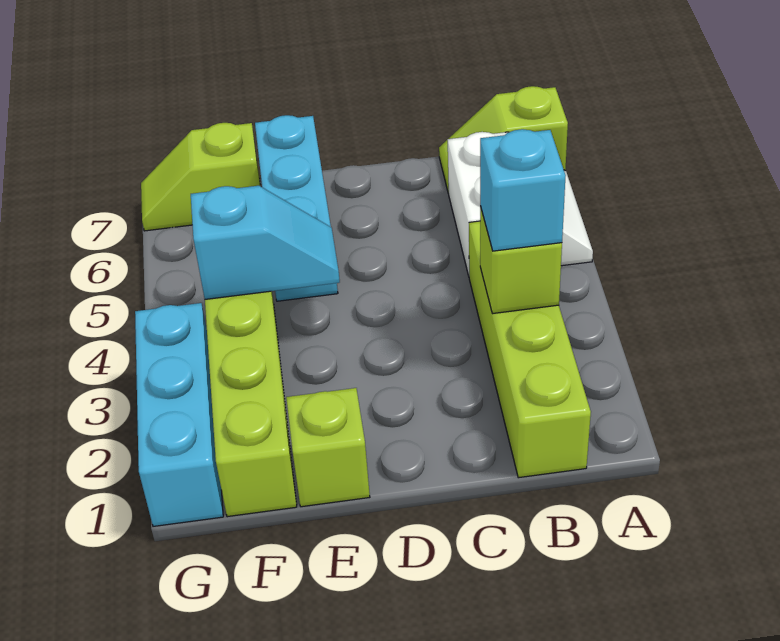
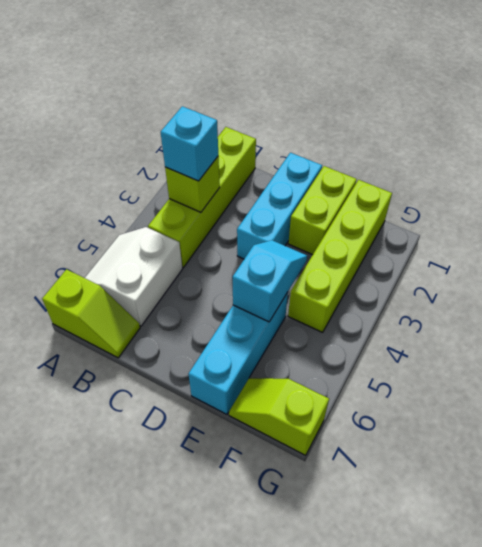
lime brick E1 level 1 -> lime brick E1:E2 level 1
cyan slope E4:F4 level 2 top F -> cyan slope E4:E5 level 2 top 5
lime slope F7:G7 level 1 top F -> lime slope F7:G7 level 1 top G
cyan brick G1:G3 level 1 -> cyan brick D1:D3 level 1

